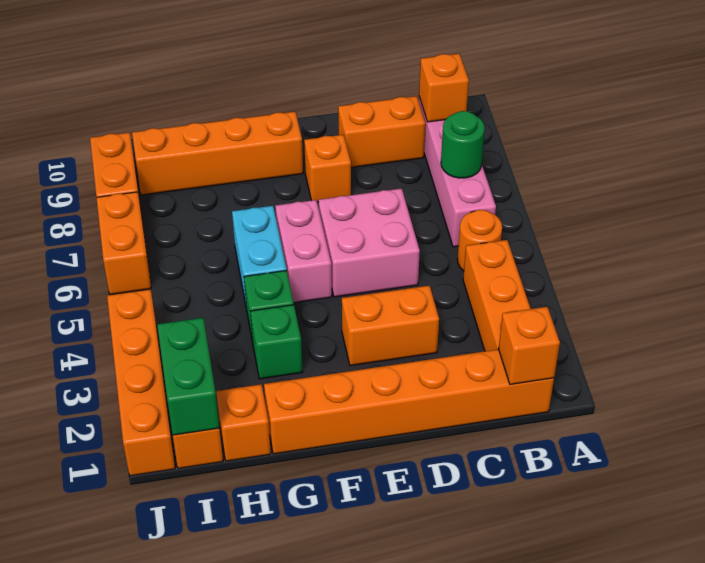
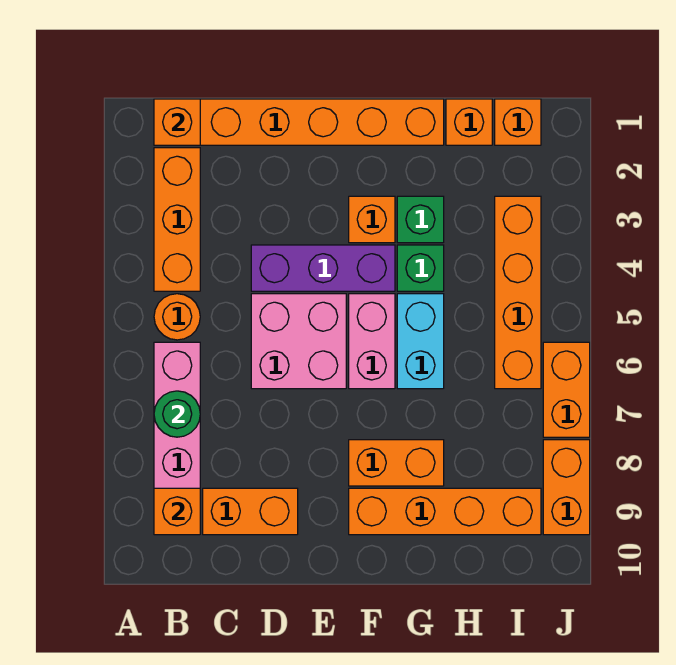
orange brick D3:E3 level 1 -> orange brick F8:G8 level 1
none -> purple brick D4:F4 level 1
orange brick E8 level 1 -> orange brick F3 level 1
green brick I1:I2 level 2 -> none
orange brick J1:J4 level 1 -> orange brick I3:I6 level 1

